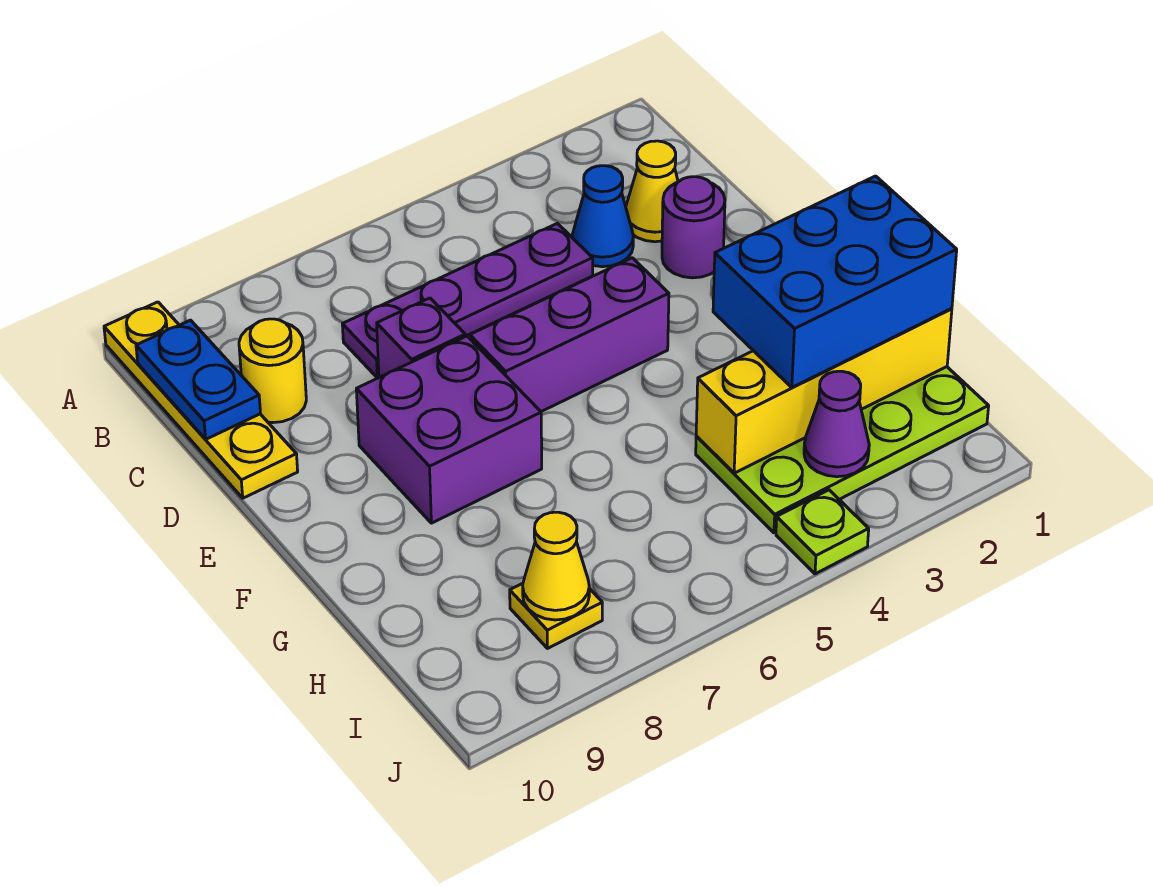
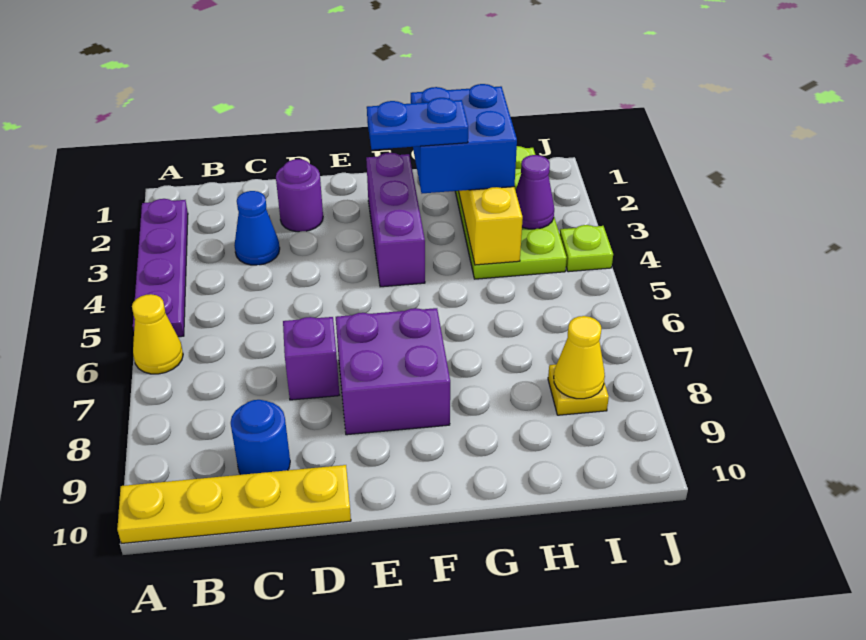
blue plate B10:C10 level 2 -> blue plate F3:G3 level 4
yellow cone C2 level 1 -> yellow cone A6 level 1
purple plate C4:C7 level 1 -> purple plate A2:A5 level 1
yellow round brick C9 level 1 -> blue round brick C9 level 1
purple brick E4:E6 level 1 -> purple brick F2:F4 level 1
blue brick G1:H3 level 3 -> blue brick G2:H3 level 3

